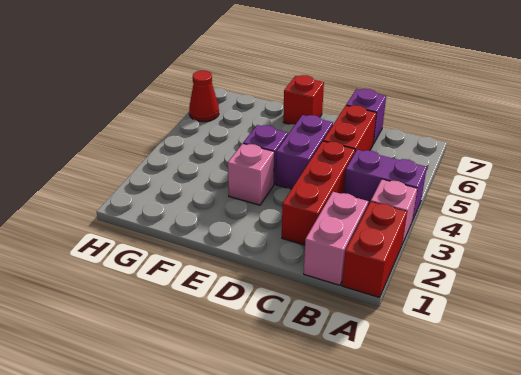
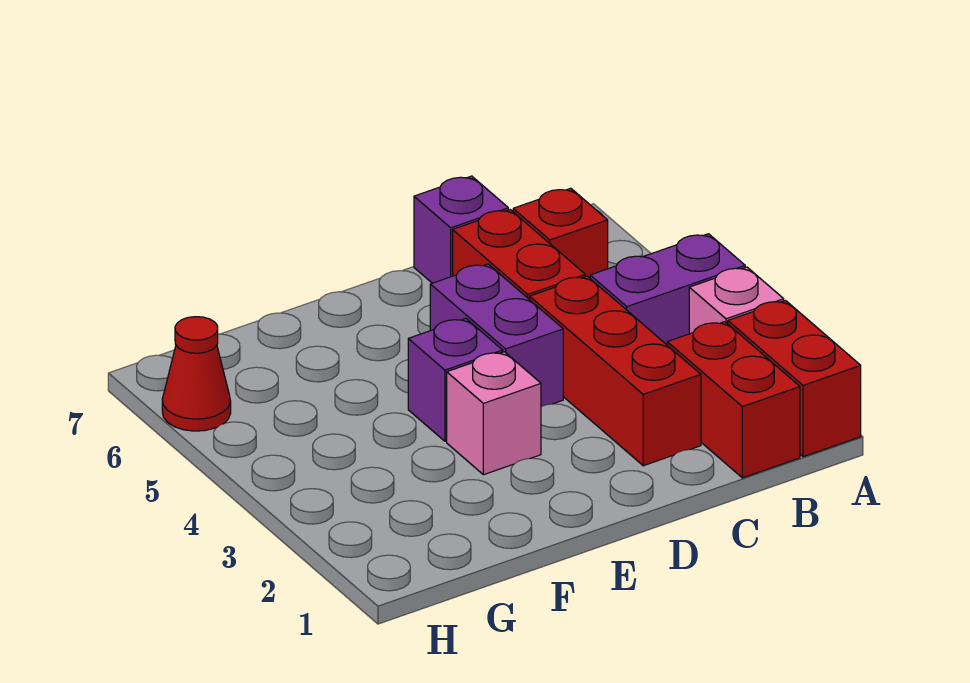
pink brick B1:B2 level 1 -> red brick B1:B2 level 1
red brick E7 level 1 -> red brick B6 level 1

